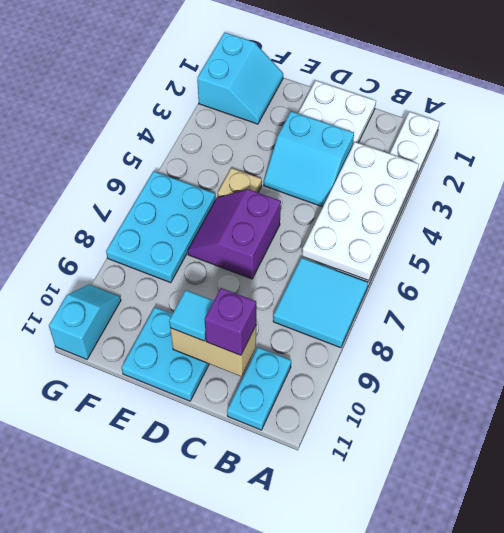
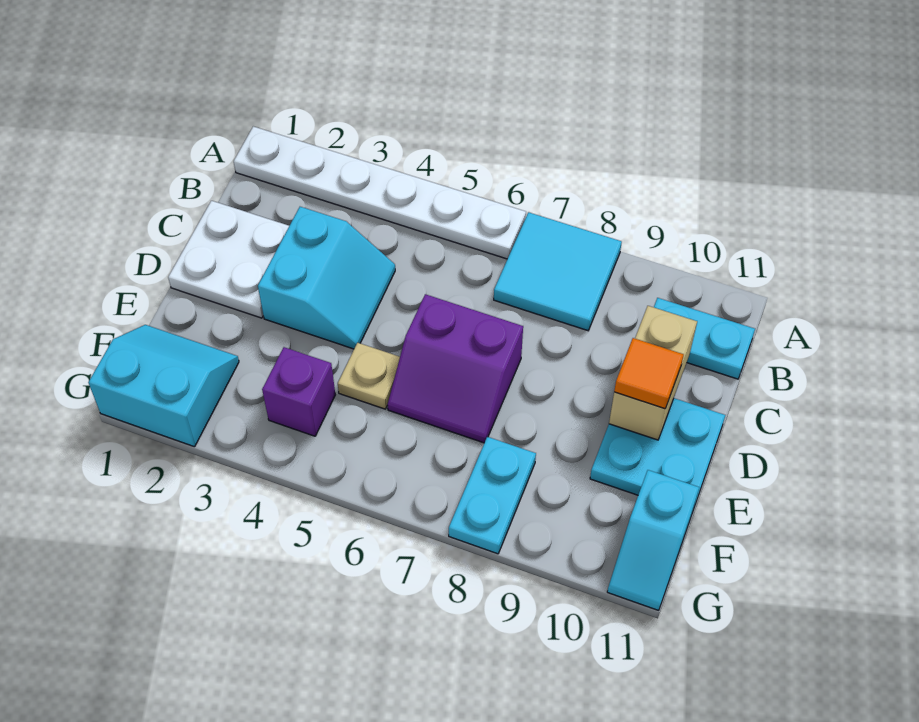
white plate A3:B6 level 2 -> none
purple brick C10 level 3 -> purple brick F4 level 1
cyan tile D10 level 3 -> orange tile D10 level 3
cyan plate F6:G8 level 1 -> cyan plate F8:G8 level 1
cyan slope G10:G11 level 1 top 11 -> cyan slope F11:G11 level 1 top F

